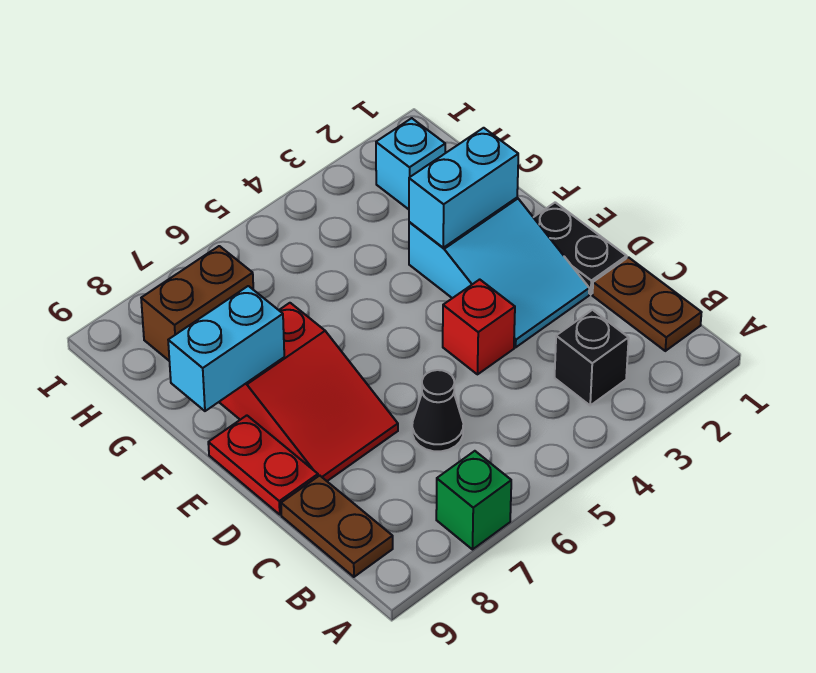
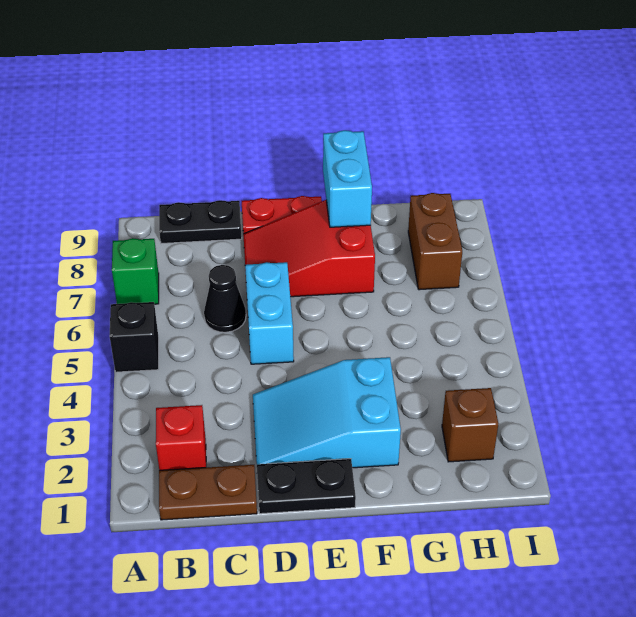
black brick B3 level 1 -> black brick A5 level 1
brown plate B9:C9 level 1 -> black plate B9:C9 level 1
red brick D4 level 1 -> red brick B2 level 1
cyan brick F2:F3 level 2 -> cyan brick D5:D6 level 1
cyan brick H2 level 1 -> brown brick H2 level 1

